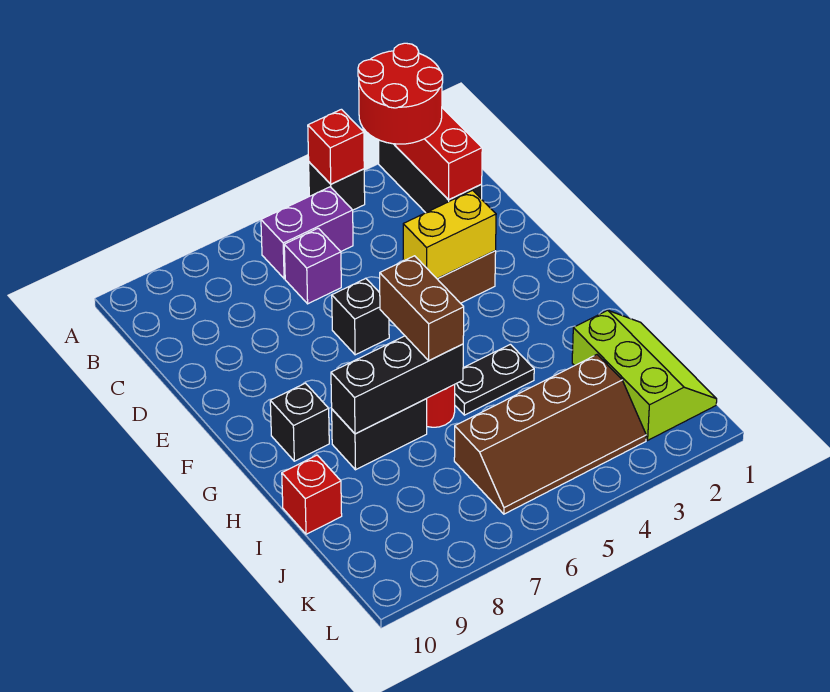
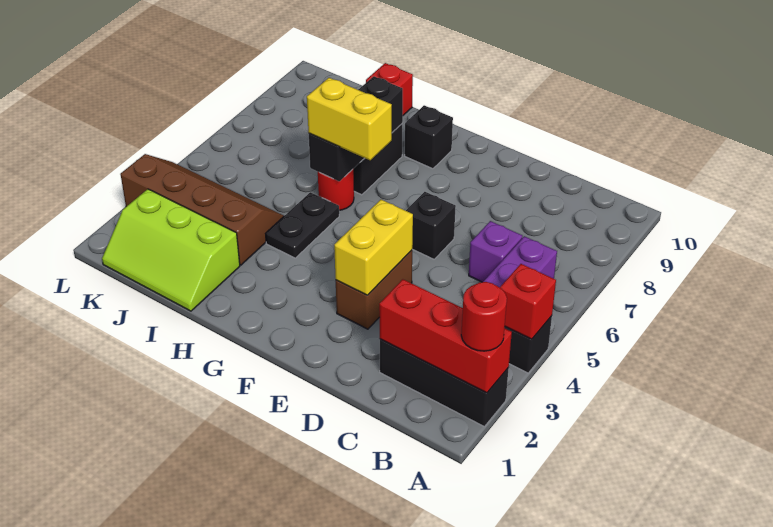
red round brick A2:B3 level 3 -> red round brick A2 level 3
brown brick G6:H6 level 3 -> yellow brick G6:H6 level 3
brown slope J3:K6 level 1 top J -> brown slope I3:L4 level 1 top 3

